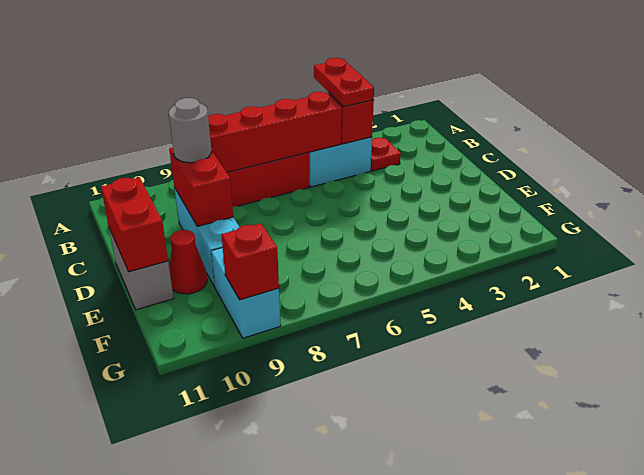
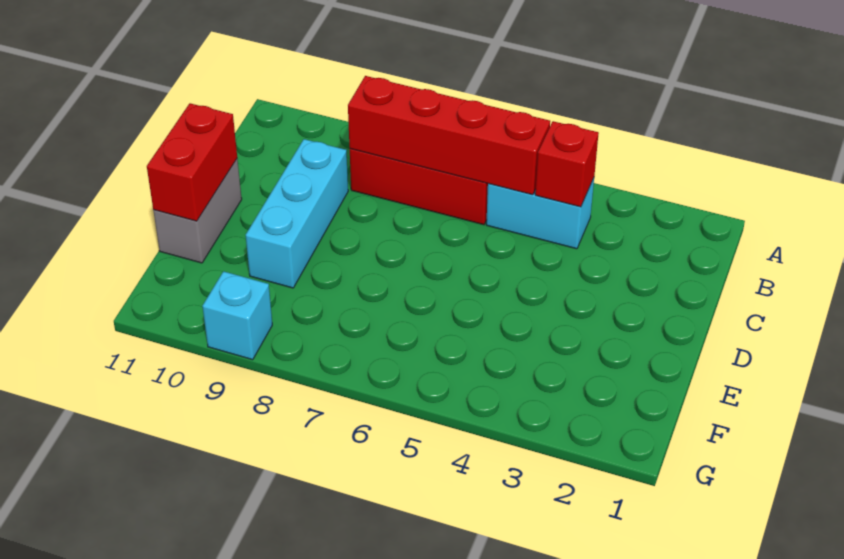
red plate A4:B4 level 3 -> none
red plate B3 level 1 -> none
red brick C9:D9 level 2 -> none
grey round brick C9 level 3 -> none
red cone E10 level 1 -> none
cyan brick F9:G9 level 1 -> cyan brick G9 level 1
red brick G9 level 2 -> none

